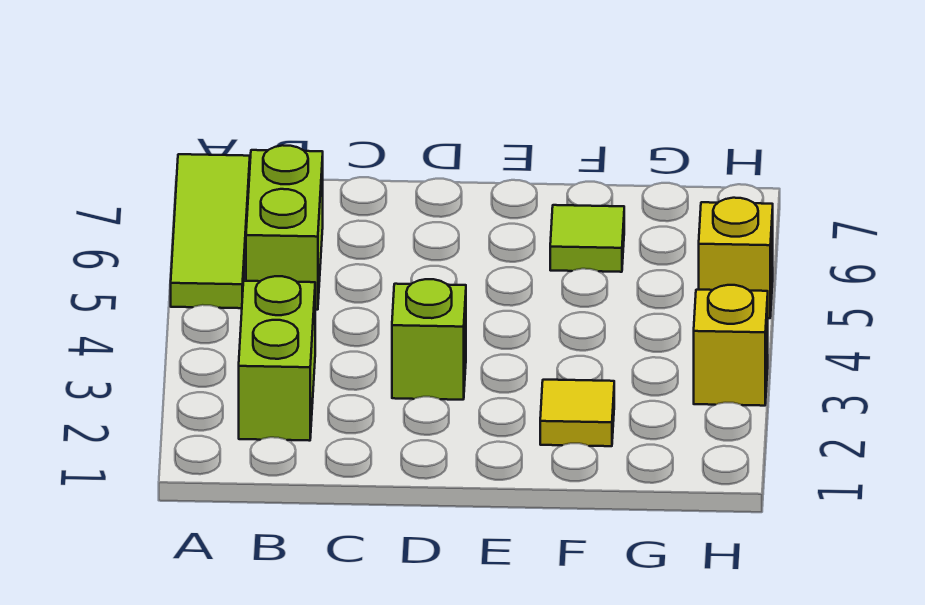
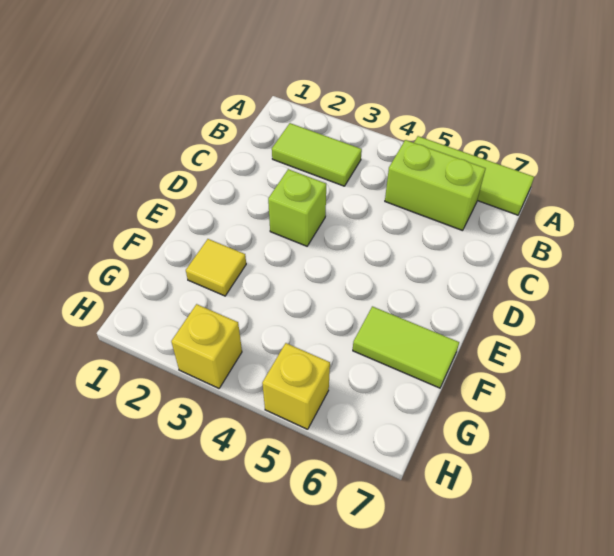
lime brick B2:B3 level 1 -> lime tile B2:B3 level 1
lime tile F6 level 1 -> lime tile F6:F7 level 1

